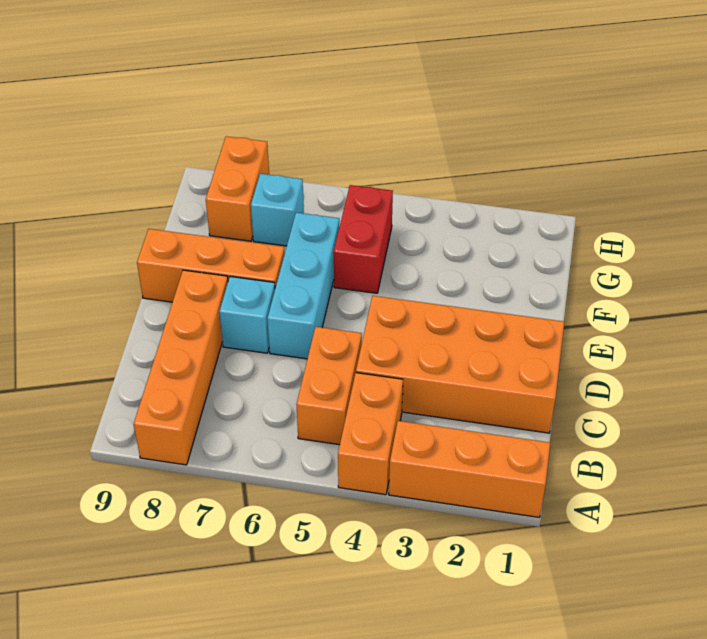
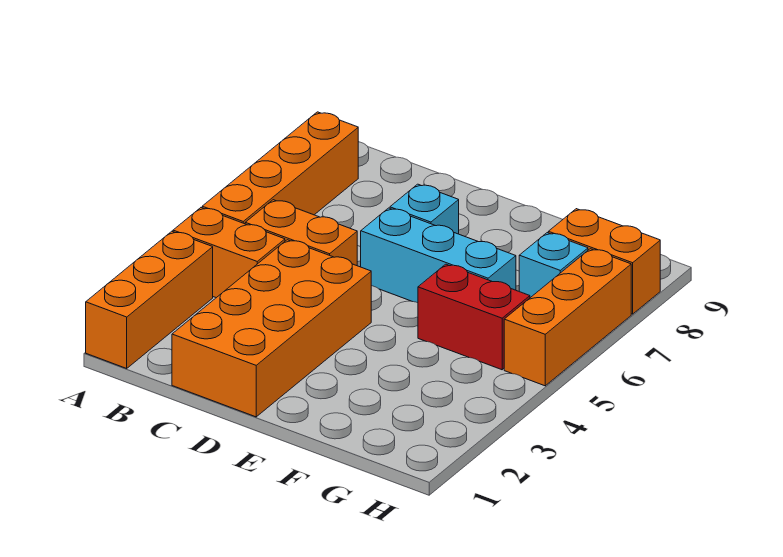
orange brick A8:D8 level 1 -> orange brick A5:A8 level 1
orange brick E7:E9 level 1 -> orange brick H5:H7 level 1

